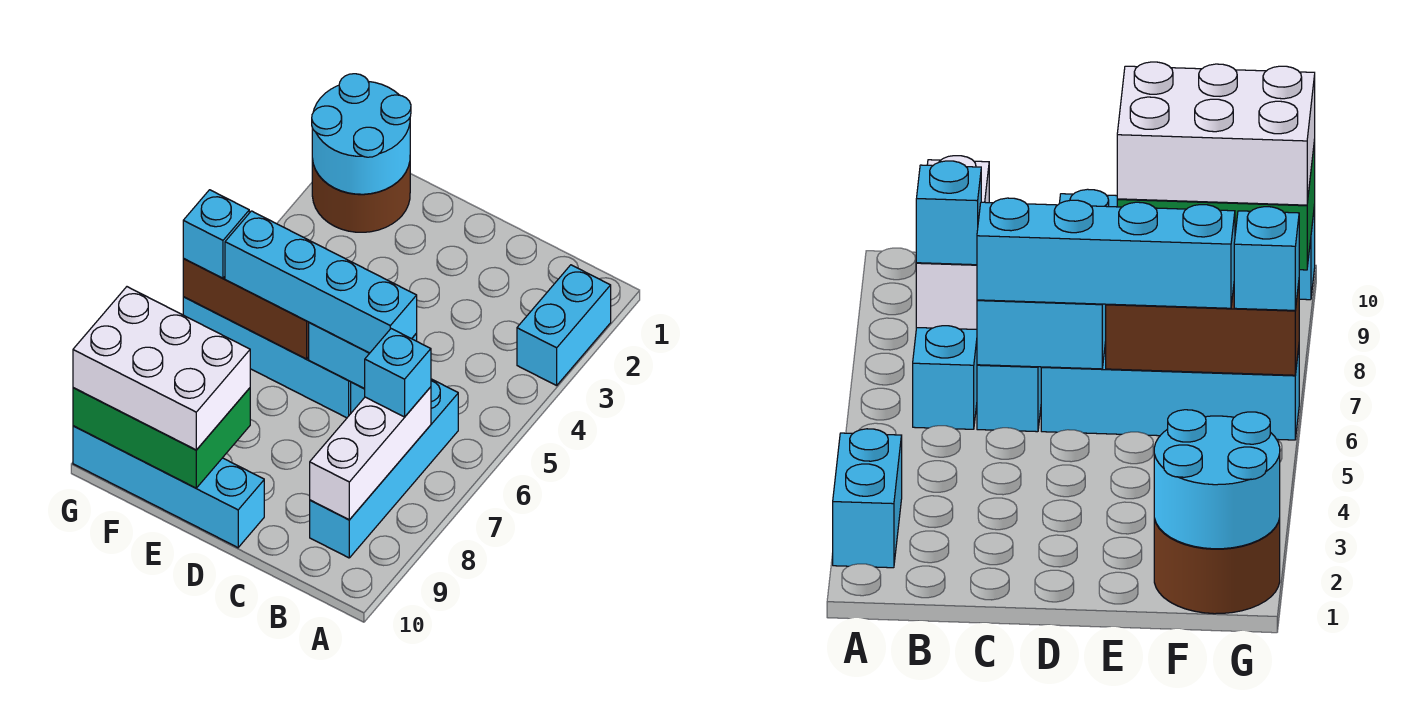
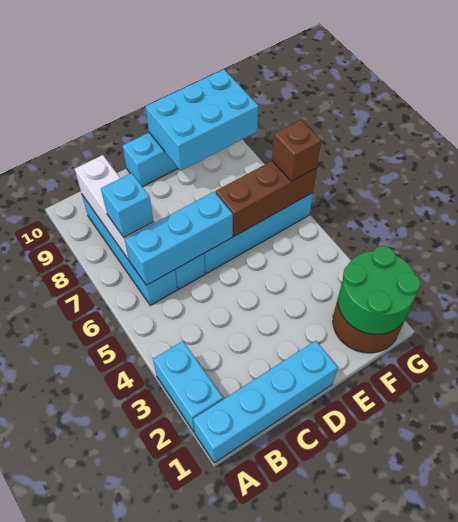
cyan brick C6:D6 level 2 -> cyan brick B6:D6 level 2
cyan brick C6:F6 level 3 -> cyan brick A1:D1 level 1
green brick E9:G10 level 2 -> cyan brick E9:G10 level 2
white brick E9:G10 level 3 -> none
cyan round brick F1:G2 level 2 -> green round brick F1:G2 level 2
cyan brick G6 level 3 -> brown brick G6 level 3

